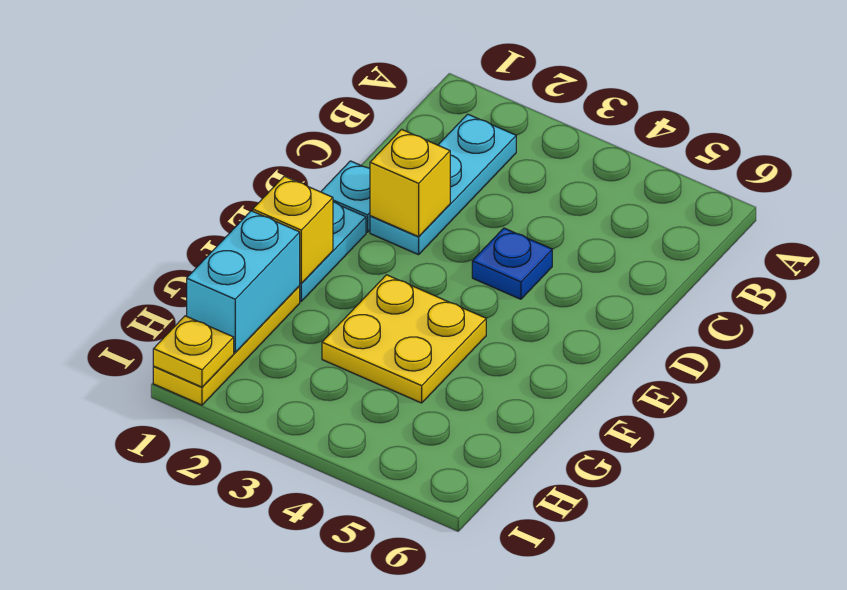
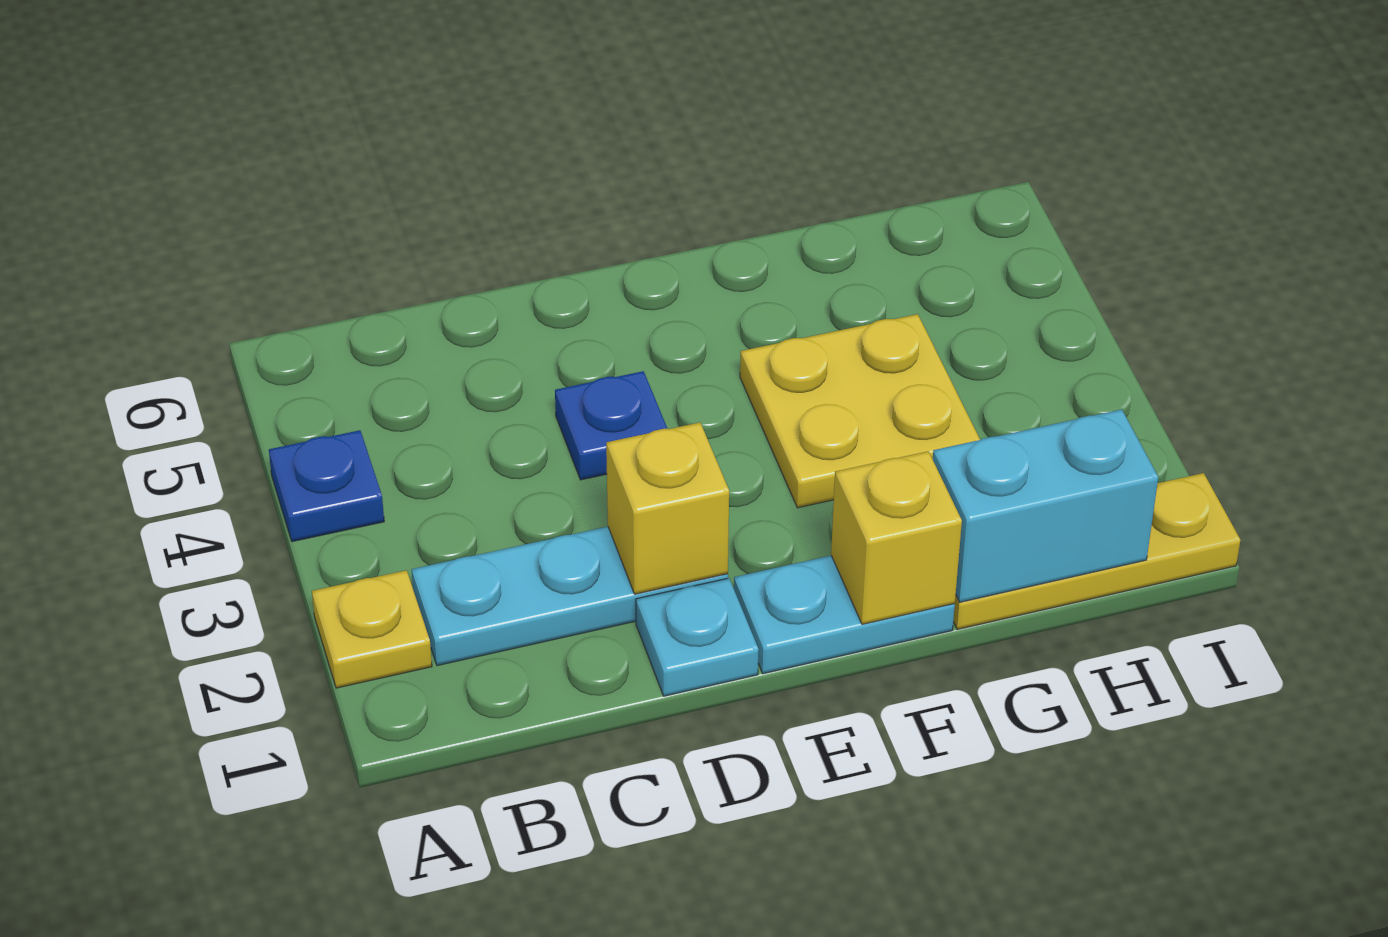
none -> blue plate A4 level 1
yellow plate I1 level 2 -> yellow plate A2 level 1

